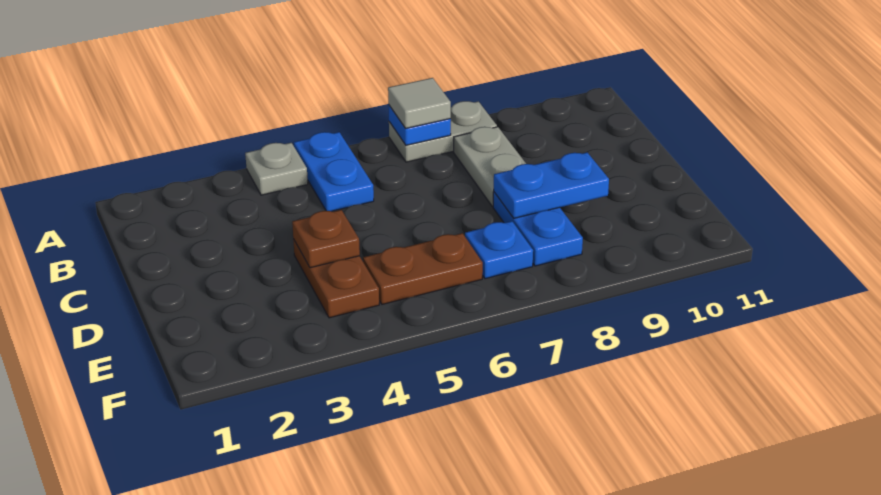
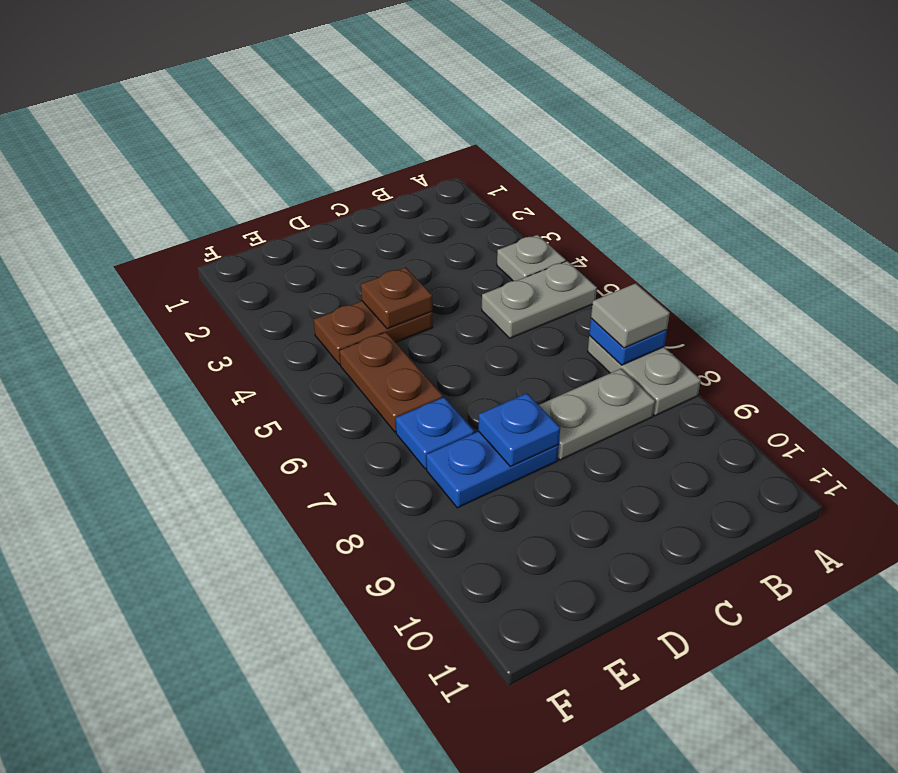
blue plate A5:B5 level 1 -> grey plate A5:B5 level 1
blue plate D8:D9 level 2 -> blue plate D8 level 2

